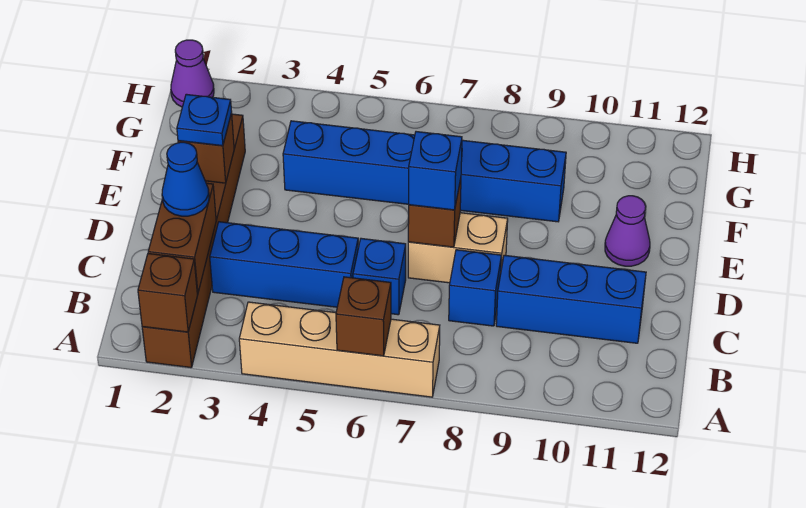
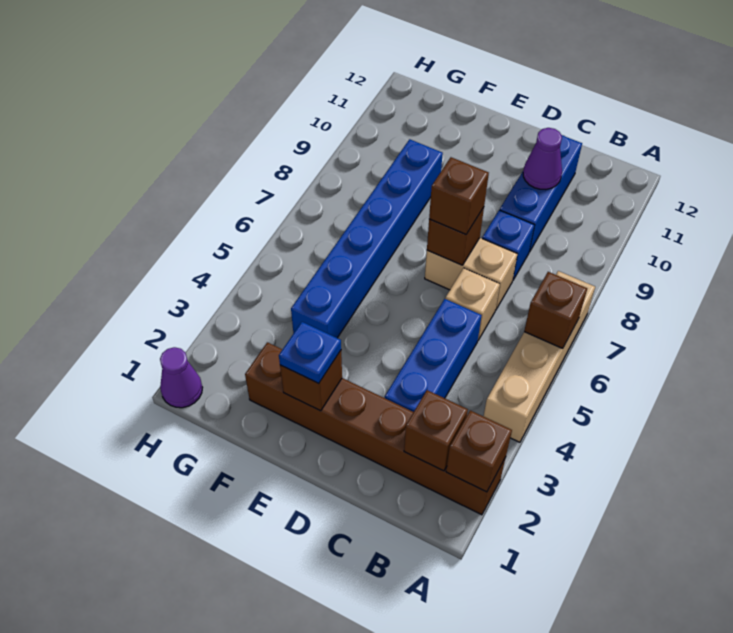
brown brick B2:C2 level 2 -> brown brick B2 level 2
blue cone C2 level 3 -> none
blue brick C6 level 1 -> tan brick C6 level 1
tan brick D7:D8 level 1 -> tan brick C7:D7 level 1
blue brick D7 level 3 -> brown brick D7 level 3
purple cone E11 level 1 -> purple cone C10 level 2

